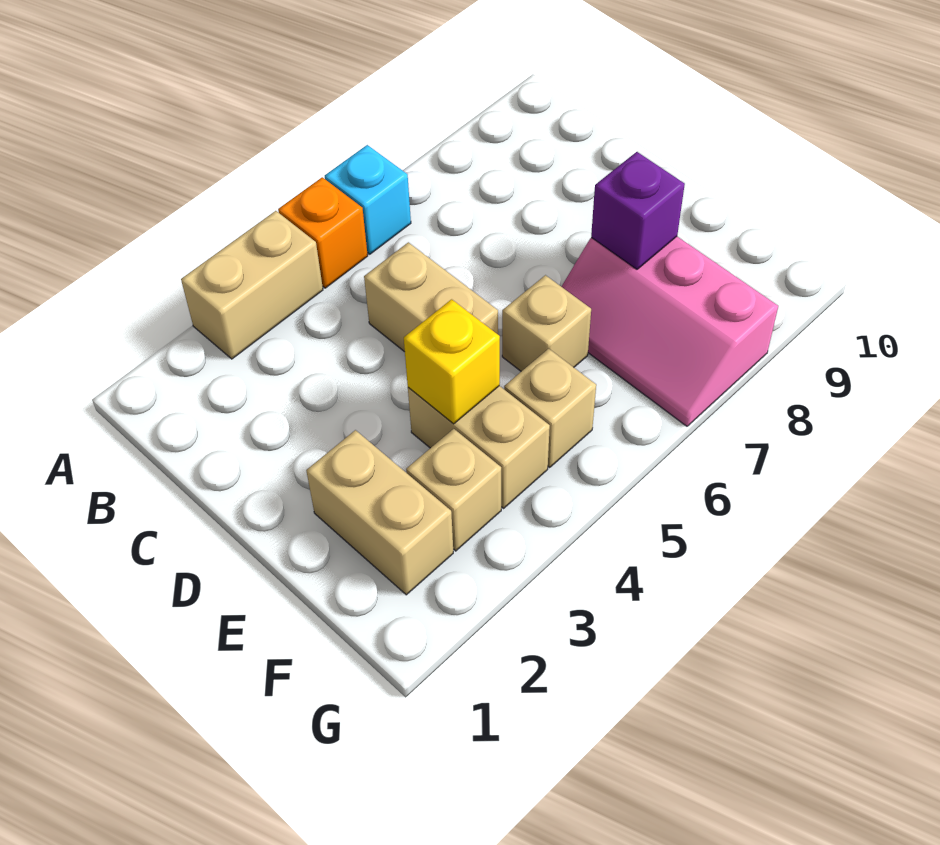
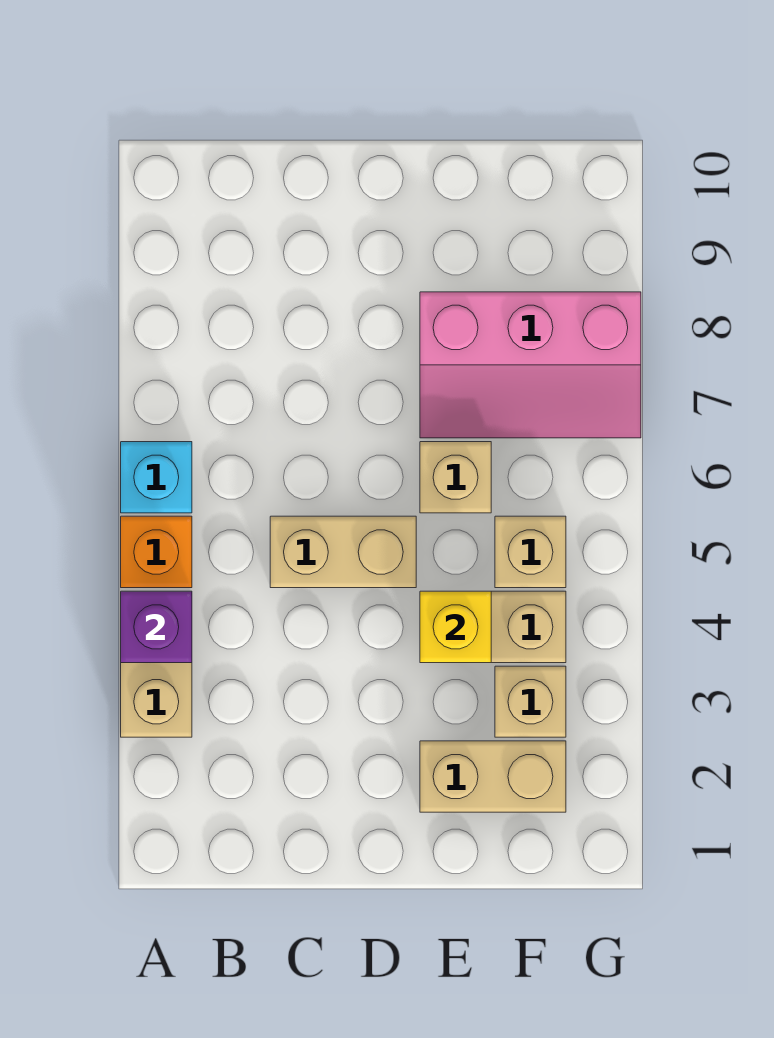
purple brick E8 level 2 -> purple brick A4 level 2

